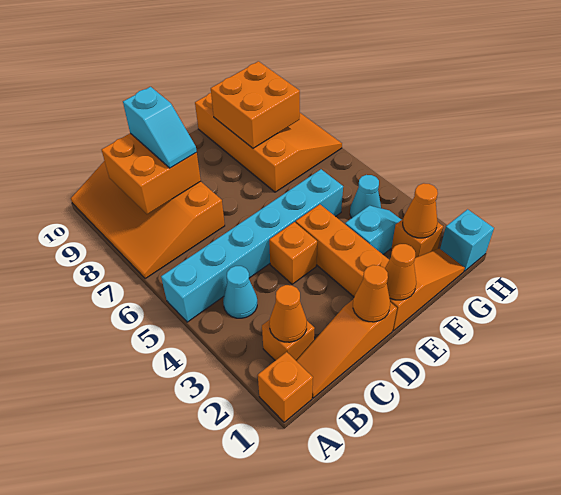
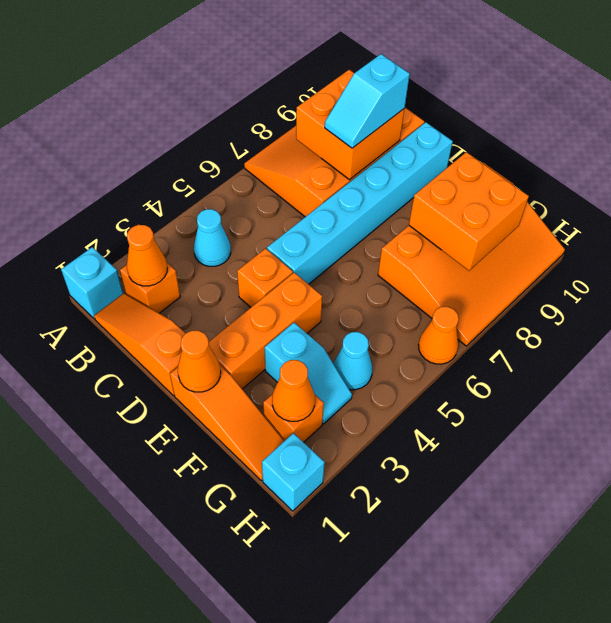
orange brick A1 level 1 -> cyan brick A1 level 1
cyan brick A5:F5 level 1 -> cyan brick D5:D10 level 1
orange cone D1 level 2 -> orange cone H6 level 1

